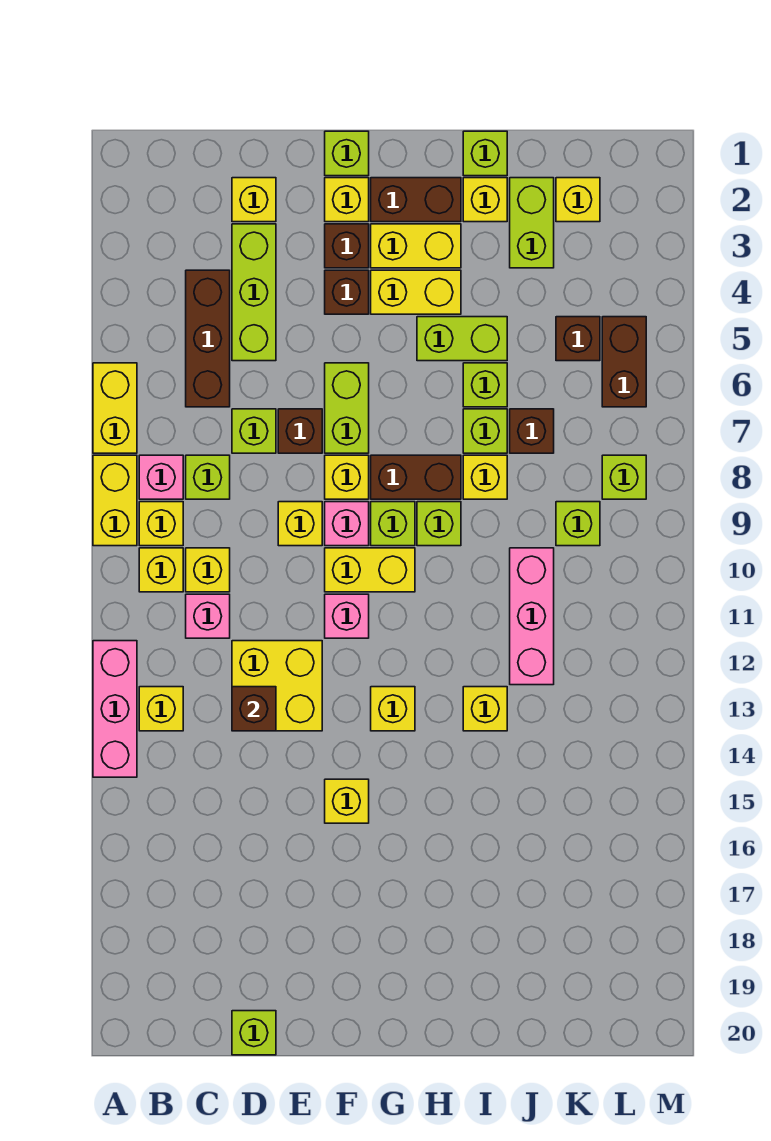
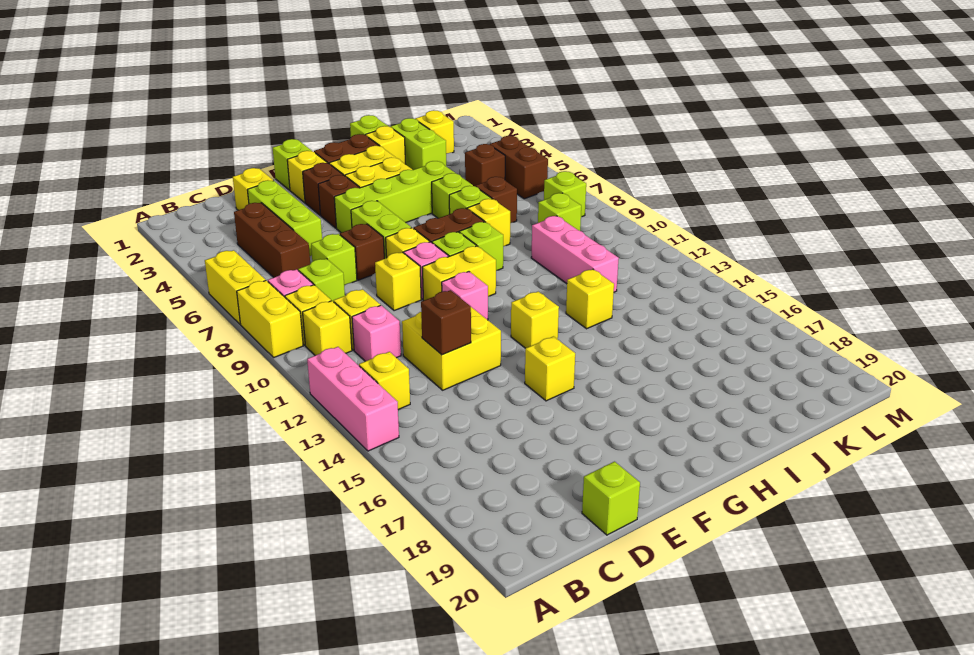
lime brick H5:I5 level 1 -> lime brick F5:I5 level 1

